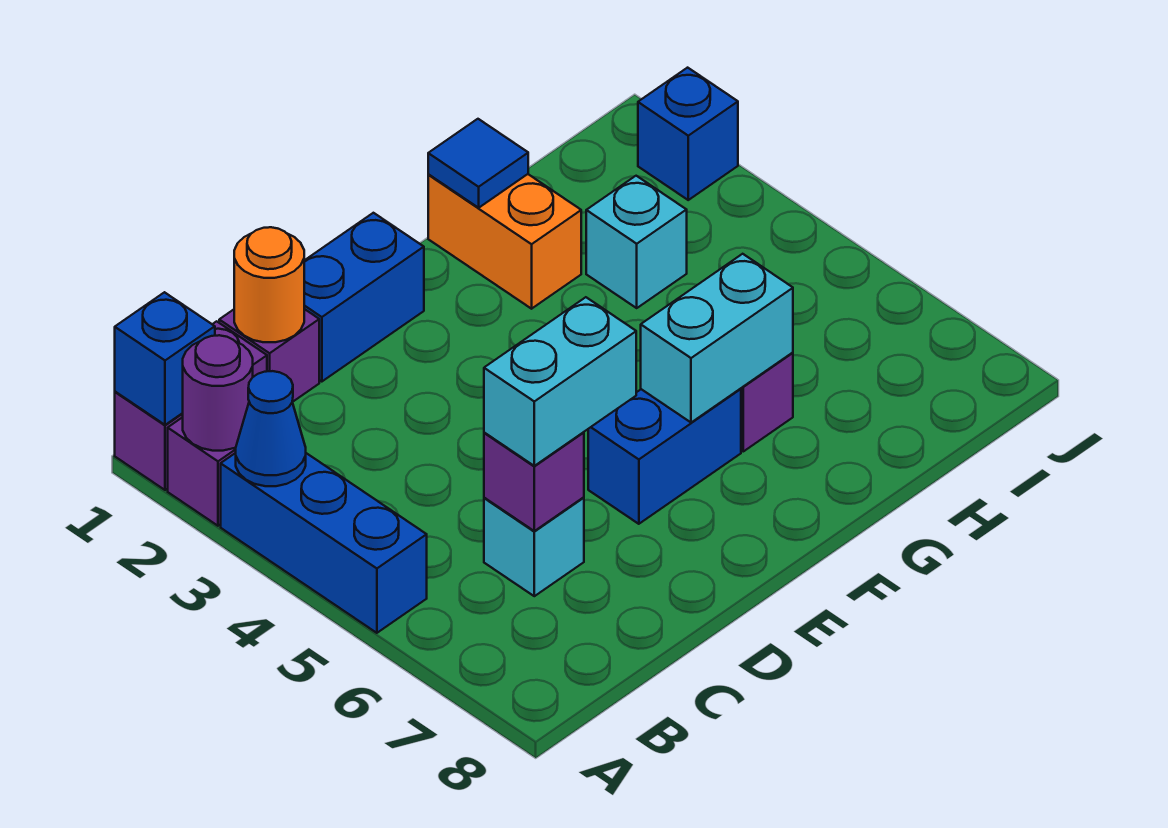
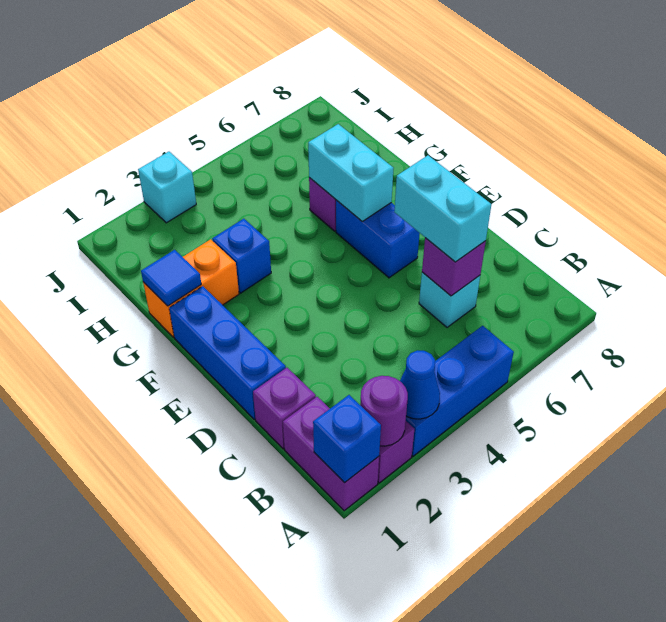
orange round brick C1 level 2 -> none
blue brick D1:E1 level 1 -> blue brick D1:F1 level 1
cyan brick H3 level 1 -> cyan brick J3 level 1
blue brick J2 level 1 -> blue brick G3 level 1

